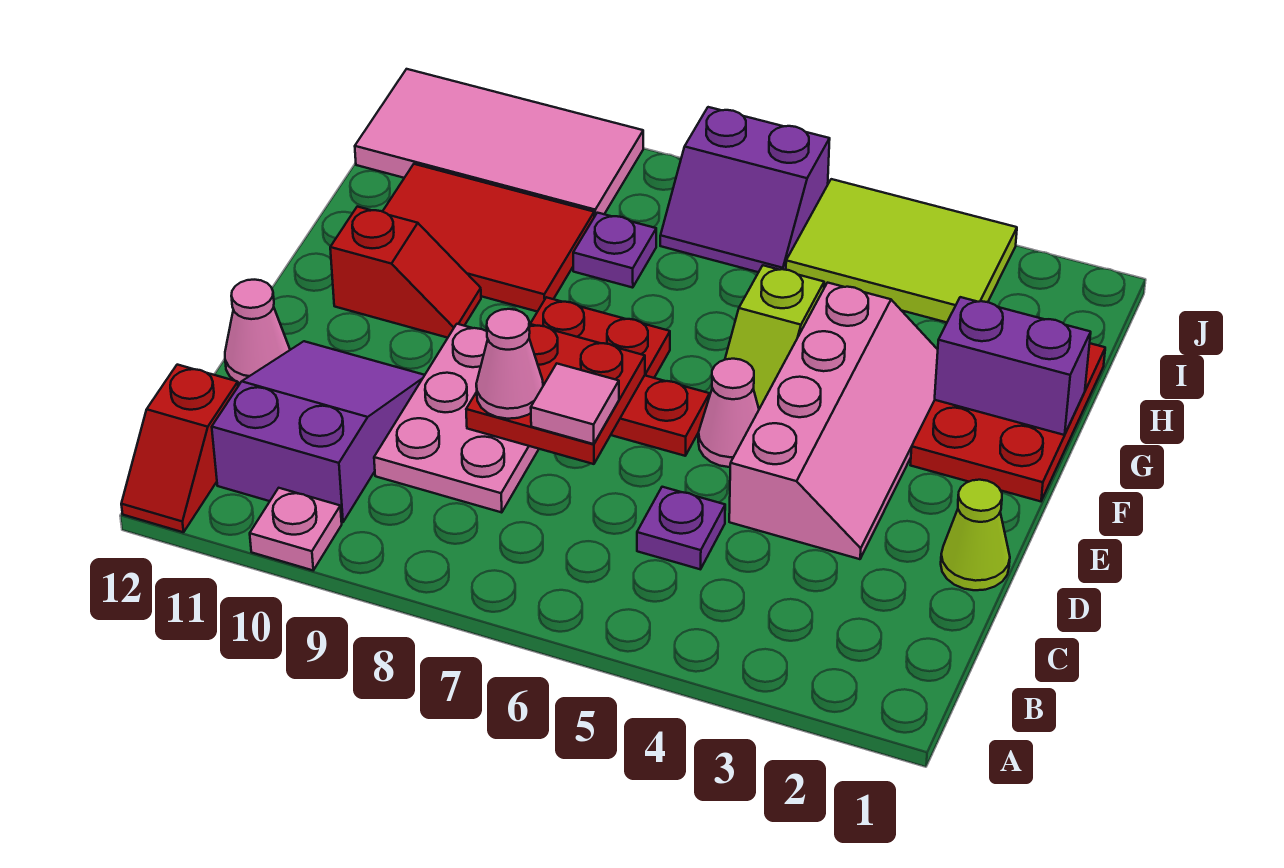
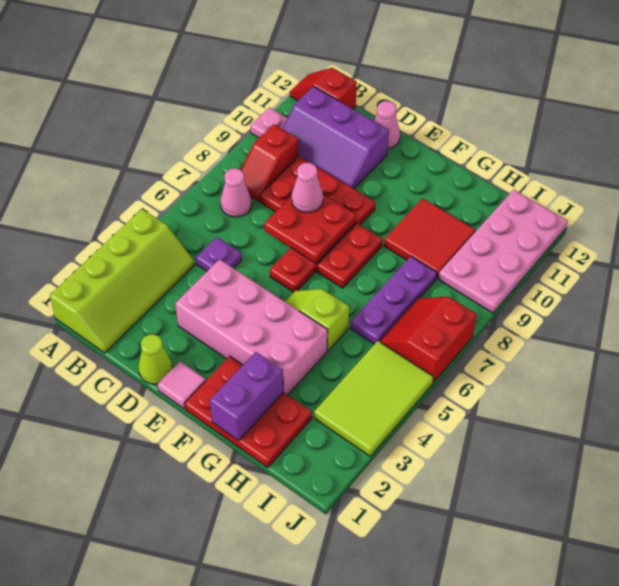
none -> lime slope A1:B4 level 1 top A
purple slope B10:D11 level 1 top B -> purple slope B10:D11 level 1 top 11
pink plate C8:E9 level 1 -> red plate C8:E9 level 1
pink slope D3:G4 level 1 top 4 -> pink brick D3:G4 level 1
pink tile D7 level 3 -> pink tile E1 level 1
pink cone E5 level 1 -> pink cone B7 level 1
red slope F10:F11 level 1 top 11 -> red slope B8:B9 level 1 top 9
red tile G9:H11 level 1 -> red tile G9:H10 level 1
purple plate H8 level 1 -> purple plate H6:H8 level 1
purple slope I6:J7 level 1 top J -> red slope I6:J7 level 1 top J
pink tile I9:J12 level 1 -> pink plate I9:J12 level 1

